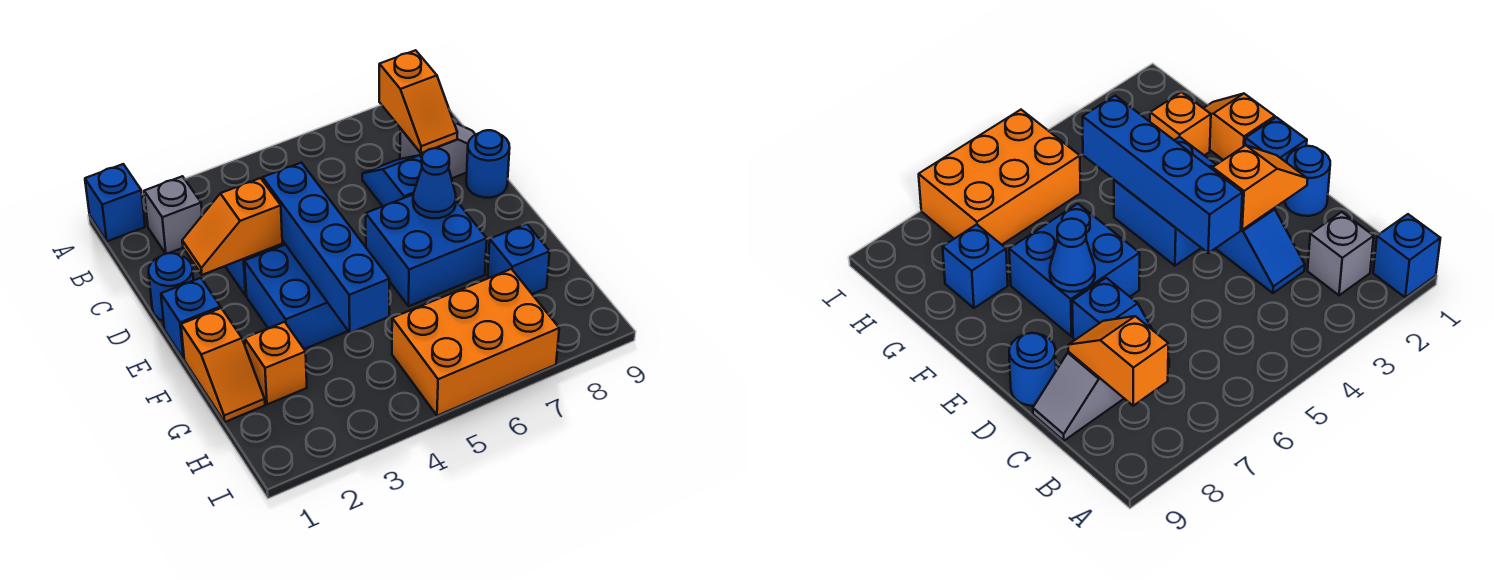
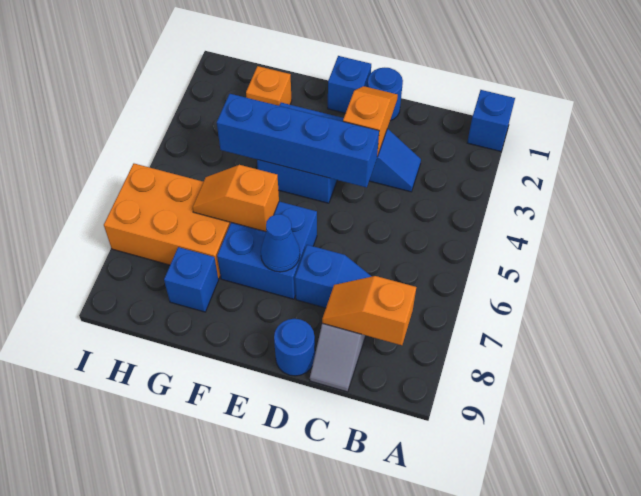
grey brick B2 level 1 -> none
orange slope F1:G1 level 1 top F -> orange slope F6:G6 level 2 top F
orange brick H5:I7 level 1 -> orange brick G6:I7 level 1

